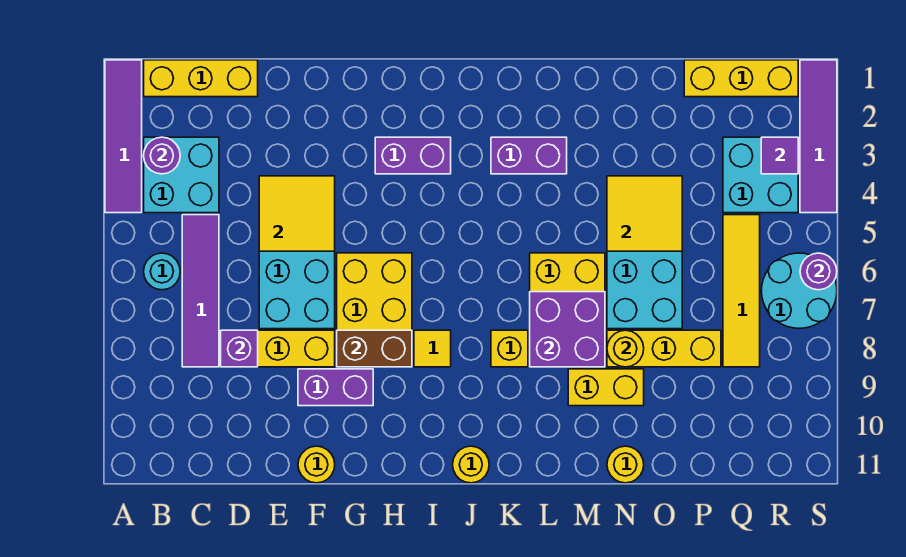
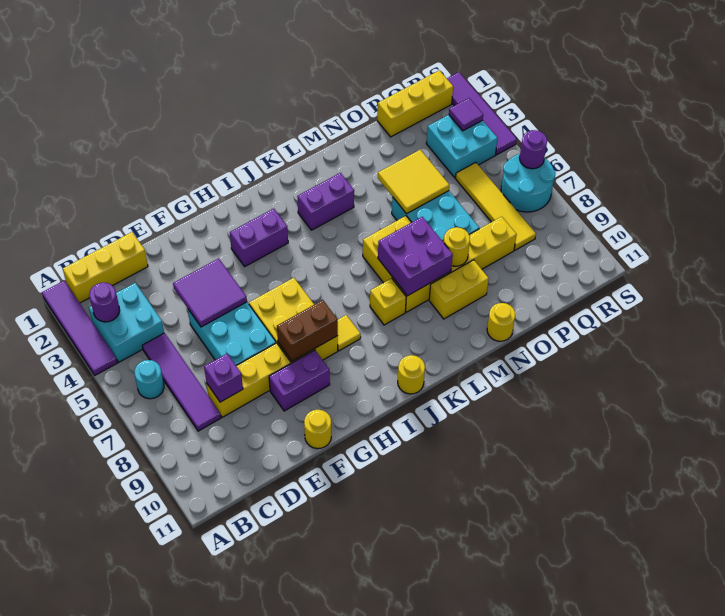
yellow tile E4:F5 level 2 -> purple tile E4:F5 level 2

